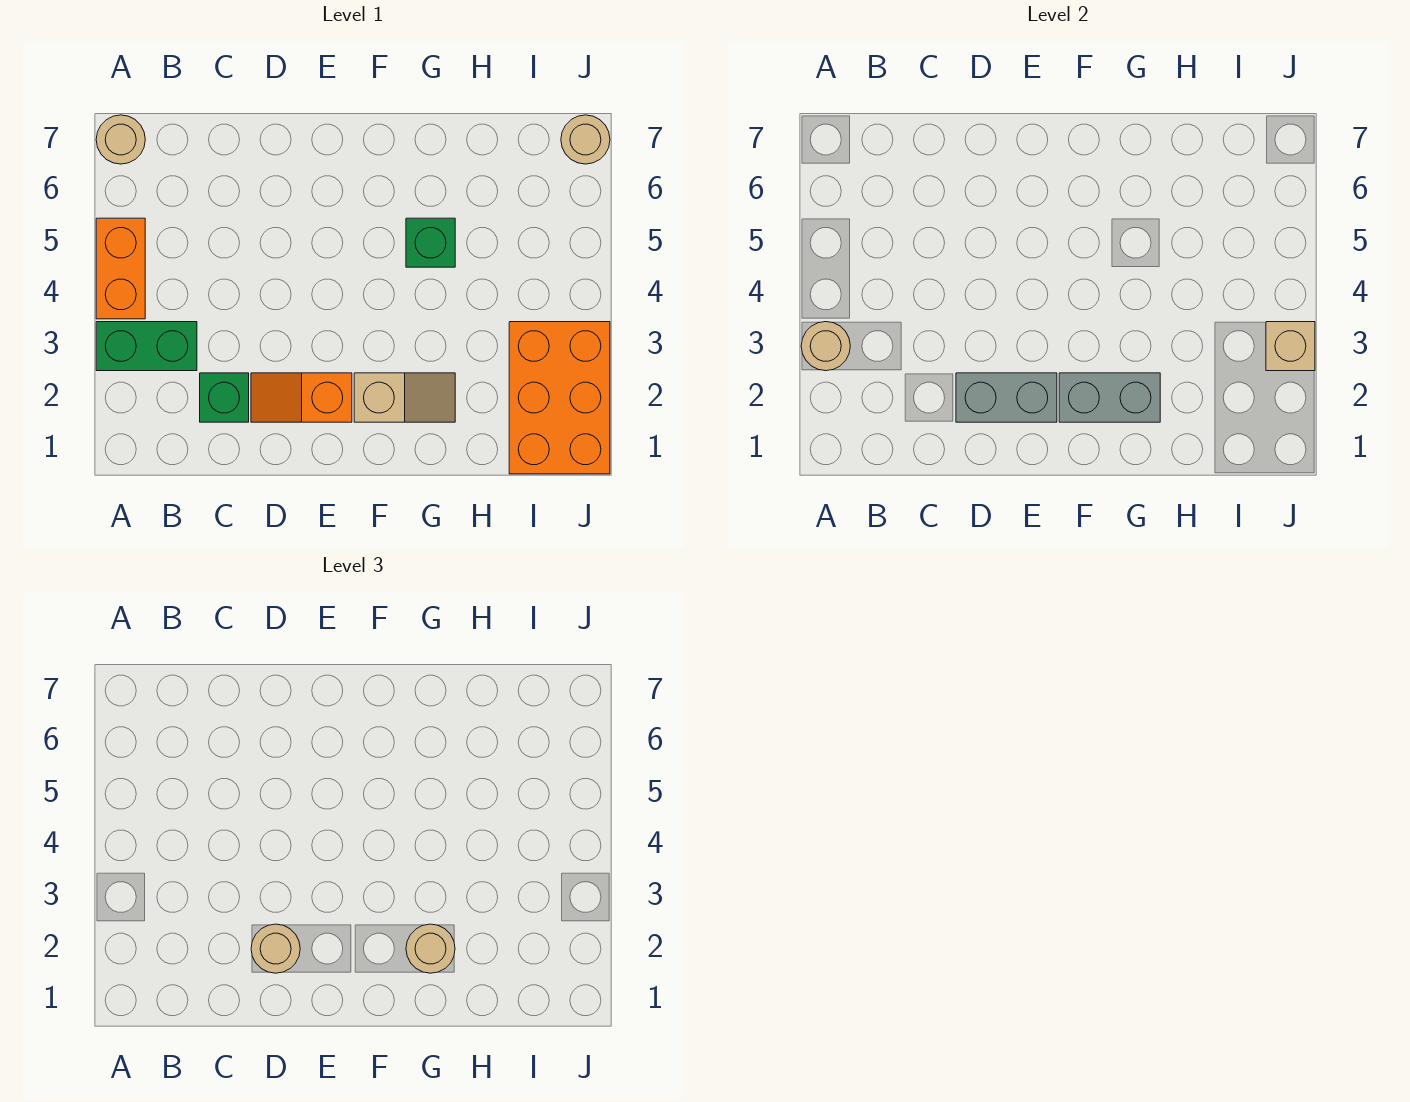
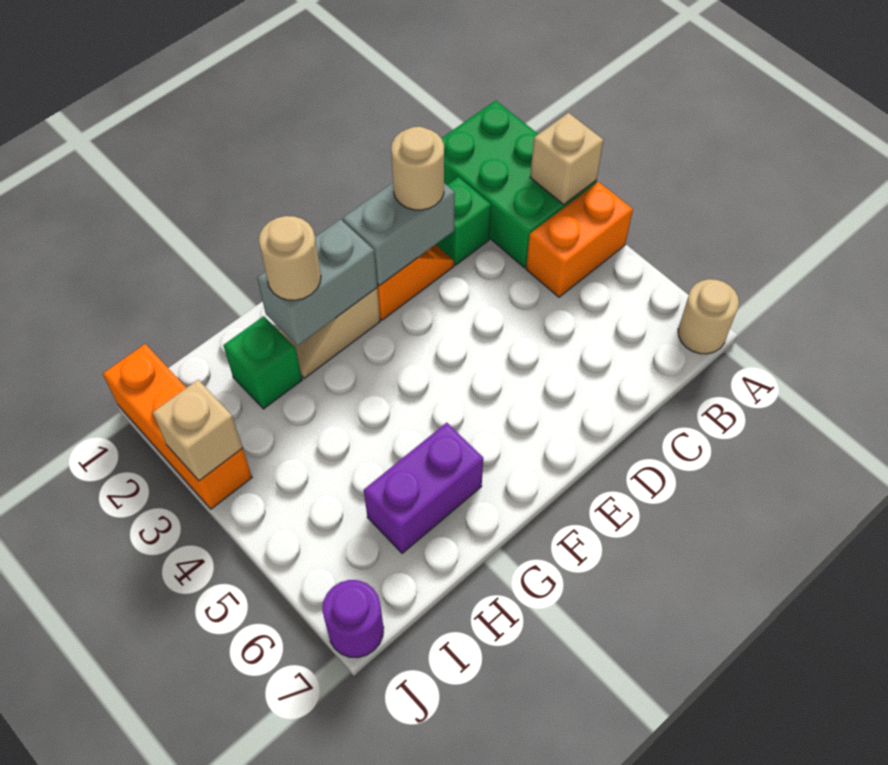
green brick A3:B3 level 1 -> green brick A1:B3 level 1
tan round brick A3 level 2 -> tan brick A3 level 2
orange brick A4:A5 level 1 -> orange brick A4:B4 level 1
green brick G5 level 1 -> green brick H2 level 1
none -> purple brick G6:H6 level 1
orange brick I1:J3 level 1 -> orange brick J1:J3 level 1
tan round brick J7 level 1 -> purple round brick J7 level 1

